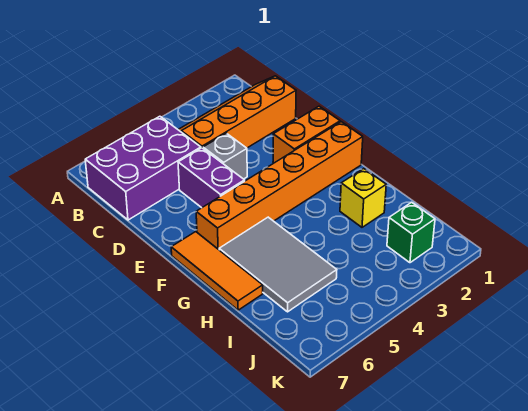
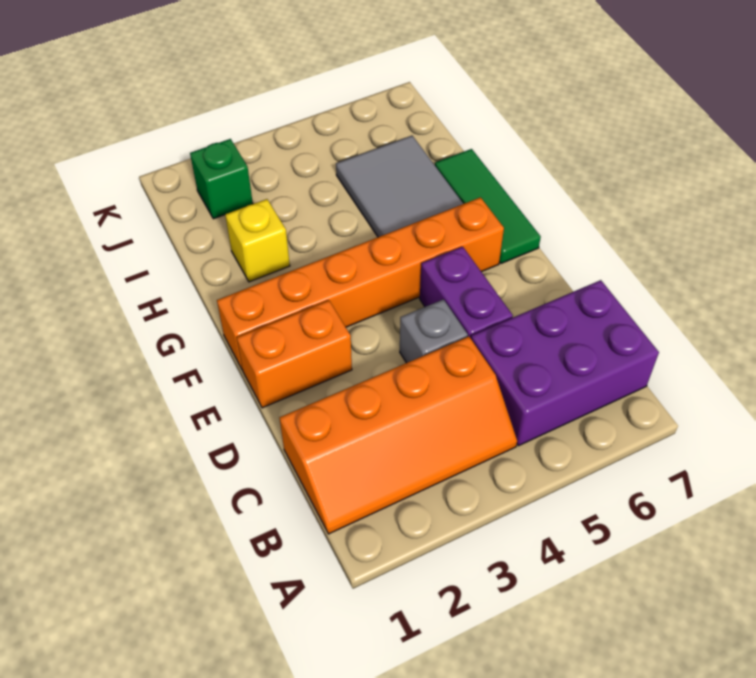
orange tile F7:H7 level 1 -> green tile F7:H7 level 1

